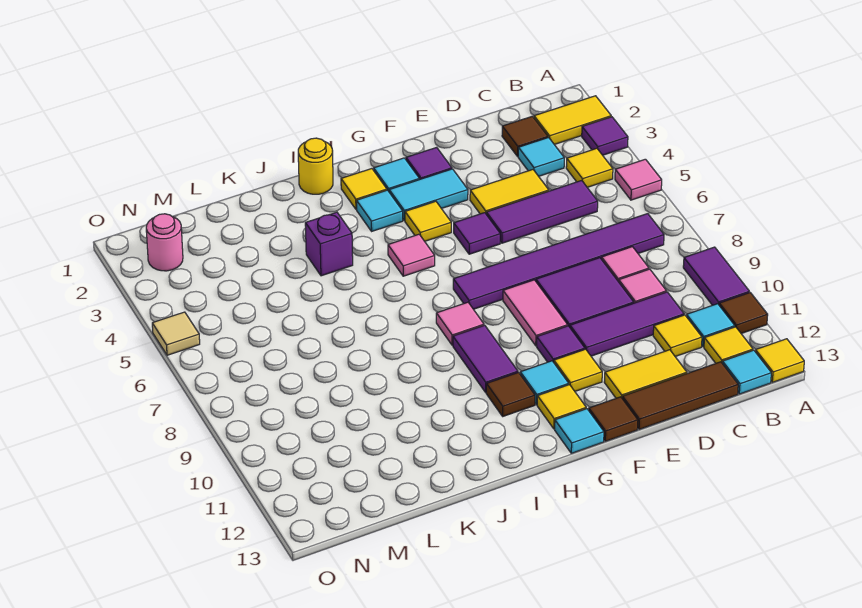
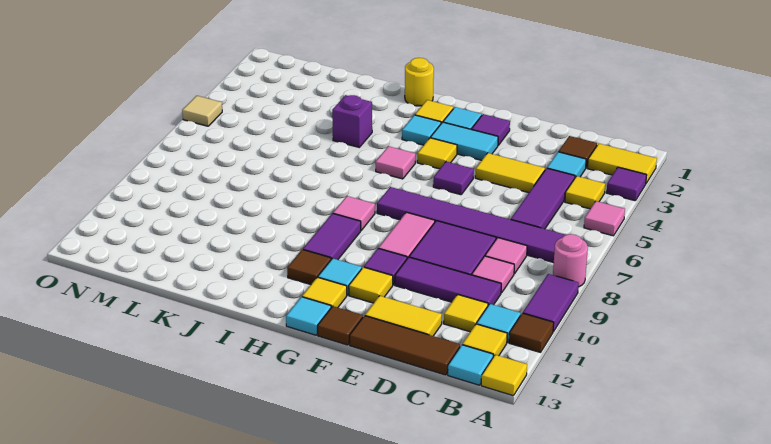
purple tile C5:E5 level 1 -> purple tile C4:C6 level 1
pink round brick N2 level 1 -> pink round brick A8 level 1

